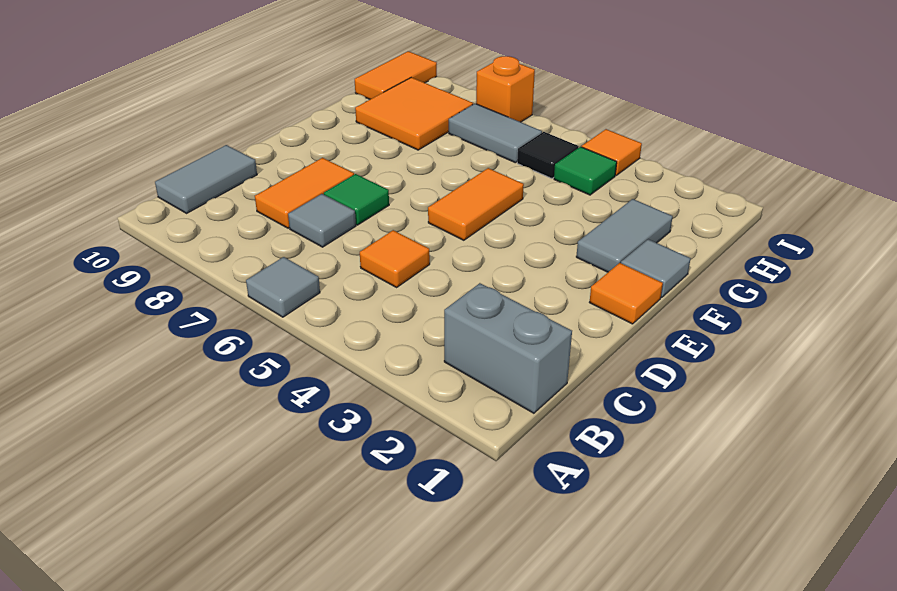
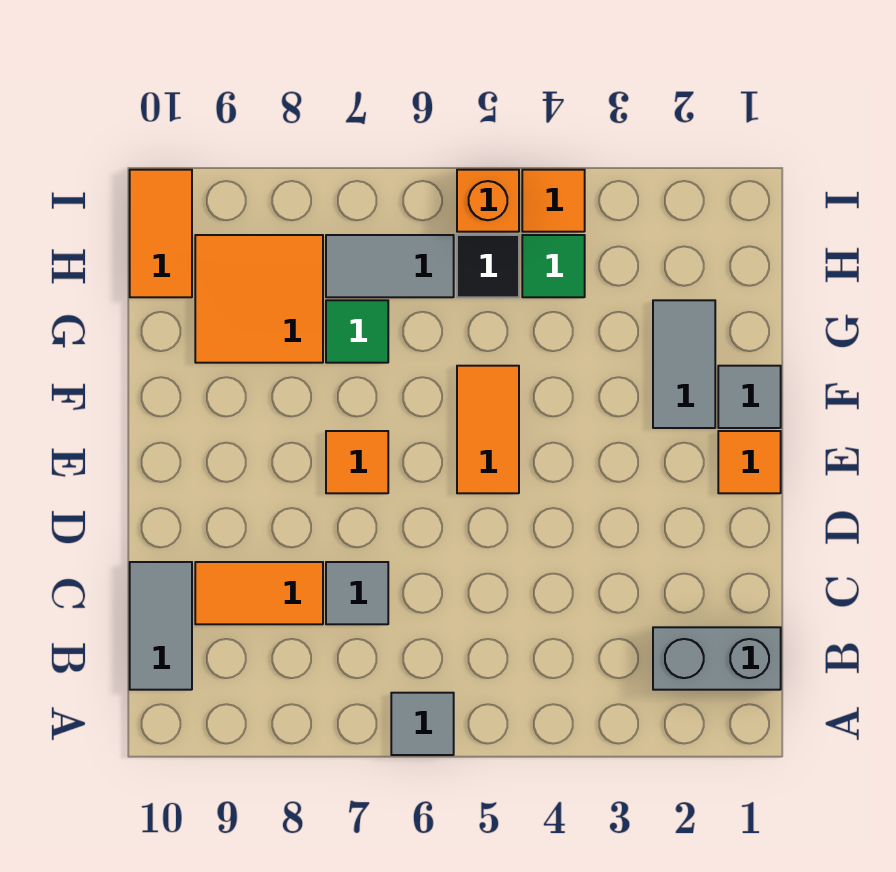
orange tile C5 level 1 -> orange tile E7 level 1
orange tile C8:D8 level 1 -> orange tile C8:C9 level 1
green tile D7 level 1 -> green tile G7 level 1
orange brick I7 level 1 -> orange brick I5 level 1

